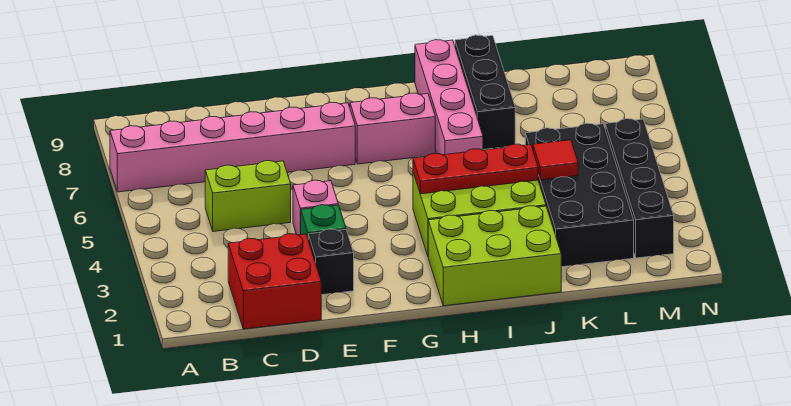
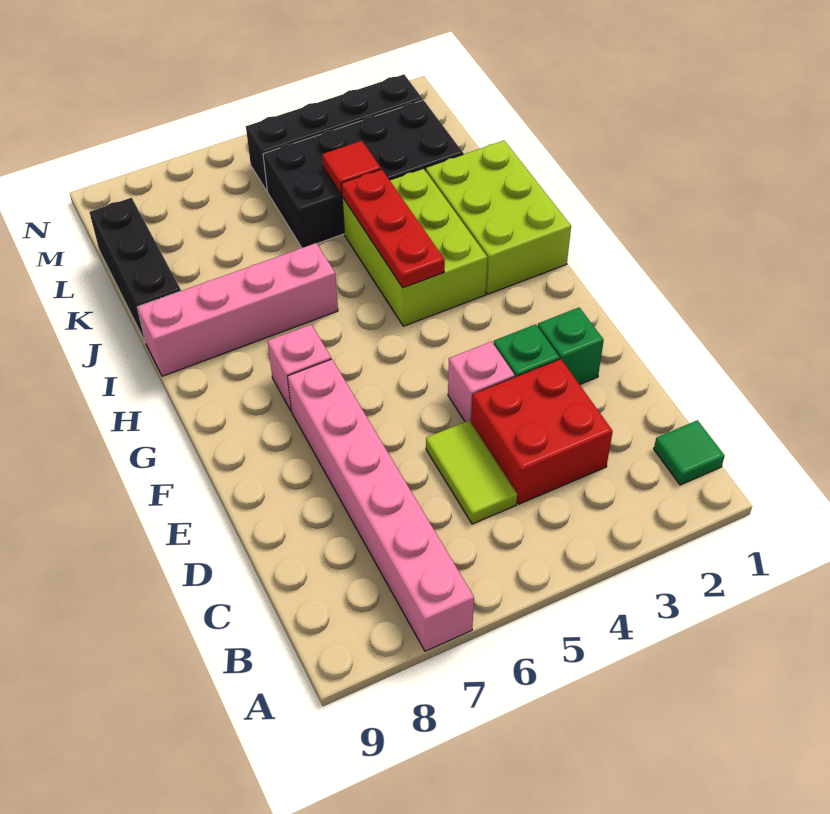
none -> green tile B1 level 1
red brick C1:D2 level 1 -> red brick C3:D4 level 1
lime brick C5:D5 level 1 -> lime tile C5:D5 level 1
black brick E2 level 1 -> green brick E2 level 1
pink brick G7:H7 level 1 -> pink brick G7 level 1
black brick J7:J9 level 1 -> black brick J9:L9 level 1

